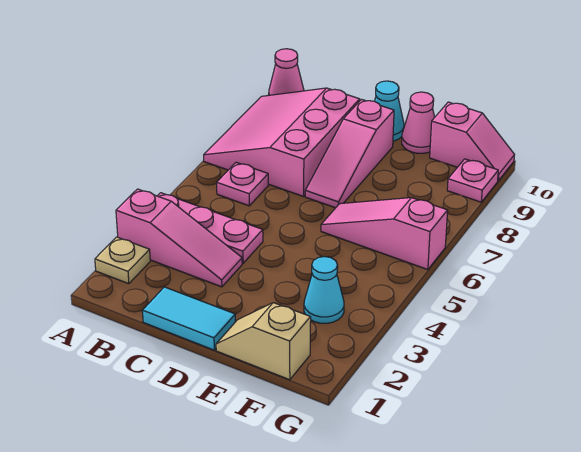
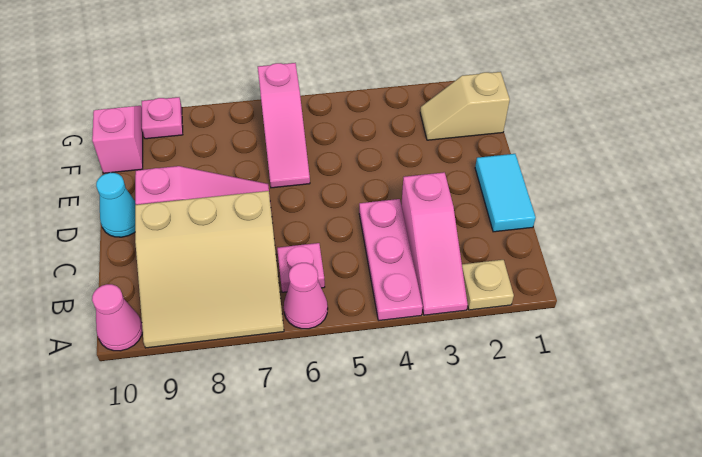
pink slope A3:C3 level 1 top A -> pink slope A3:C3 level 1 top C
pink slope A7:C9 level 1 top C -> tan slope A7:C9 level 1 top C
tan slope E1:F1 level 1 top F -> tan slope F1:F2 level 1 top 1
pink cone E10 level 1 -> pink cone A6 level 1
cyan cone F3 level 1 -> none

